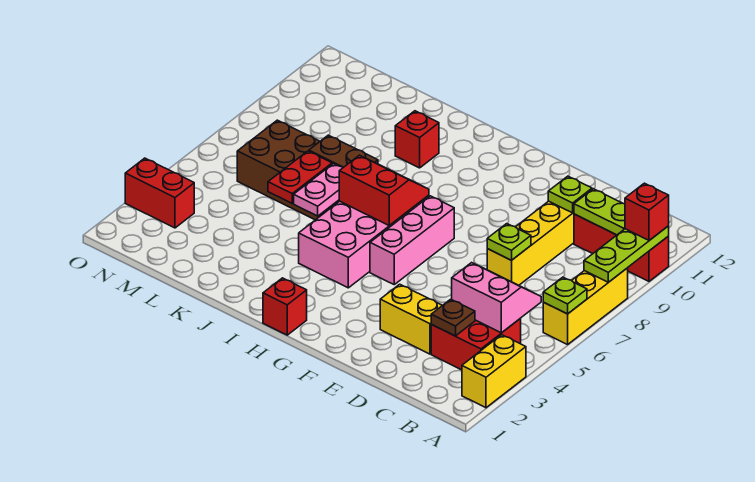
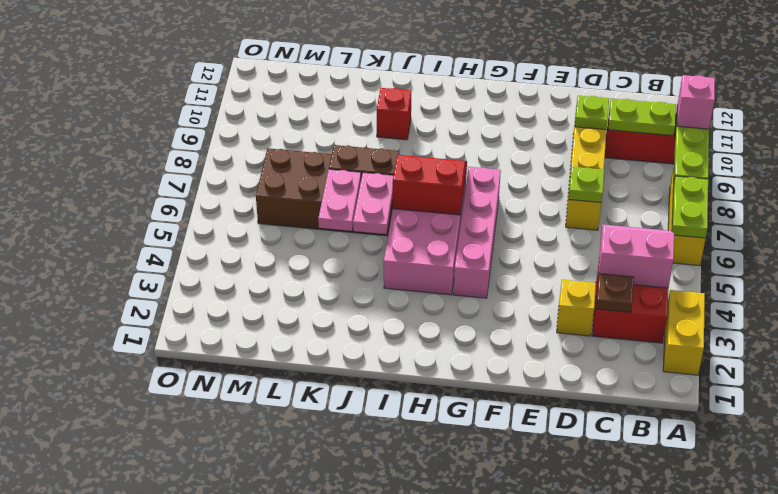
lime plate A6 level 2 -> lime plate A6:A7 level 2
red brick A10 level 3 -> pink brick A10 level 3
yellow brick D3:E3 level 1 -> yellow brick D3 level 1
pink brick G5:G7 level 1 -> pink brick G4:G7 level 1
red brick H1 level 1 -> none
red plate K5:K6 level 2 -> pink plate K5:K6 level 2
red brick N3:O3 level 1 -> none

